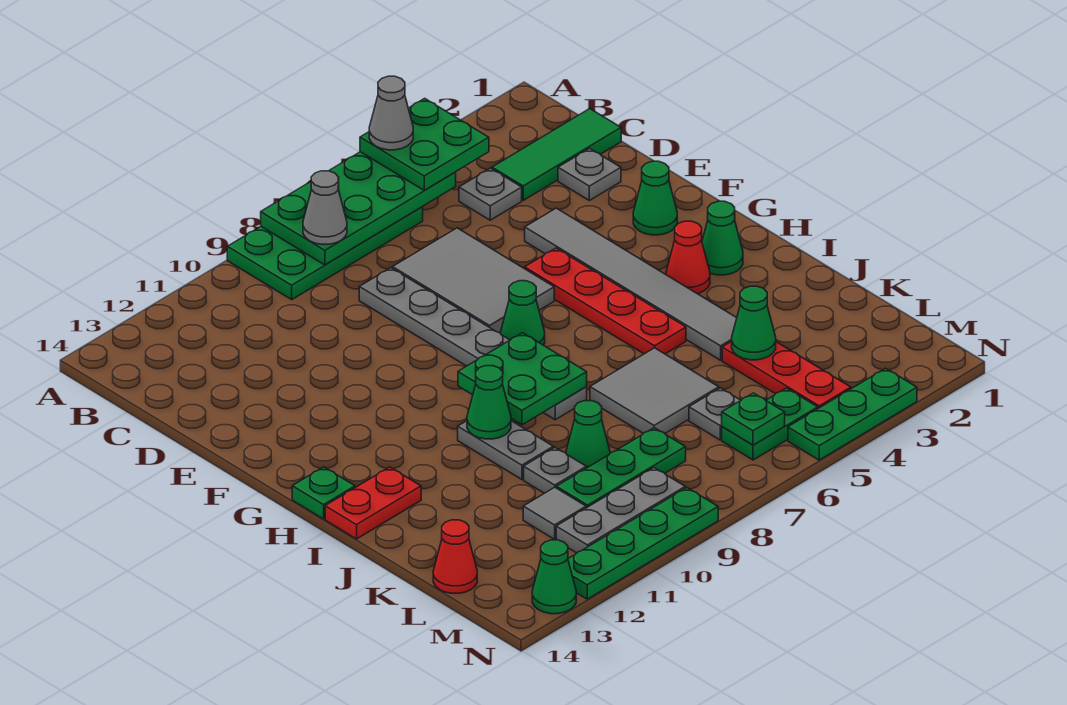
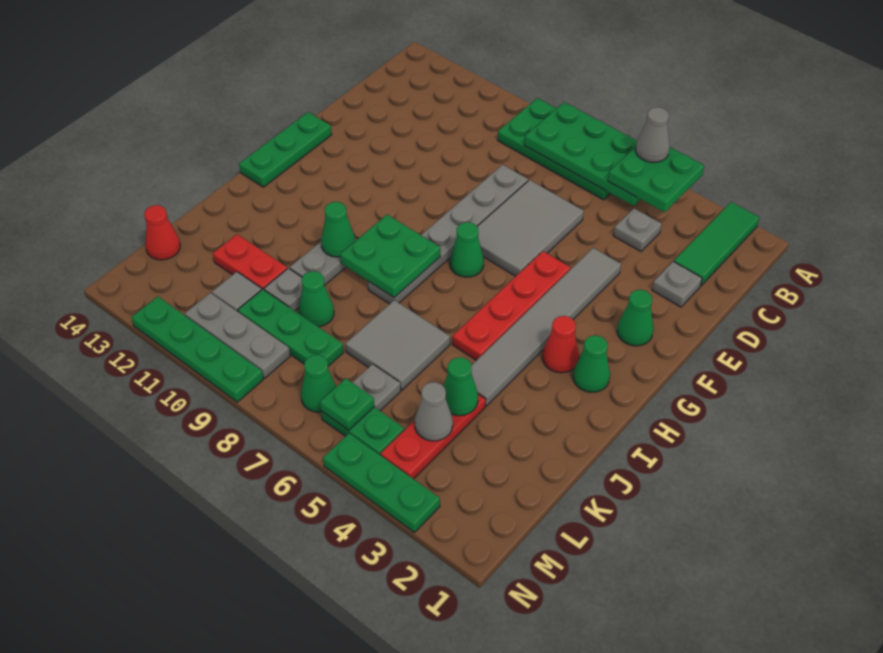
grey cone B8 level 3 -> grey cone L4 level 2
green tile C1:C3 level 1 -> green tile A2:C2 level 1
green plate H14 level 1 -> green plate F14:H14 level 1
red plate I13:I14 level 1 -> red plate K11:K12 level 1
green cone N13 level 1 -> green cone M7 level 1

